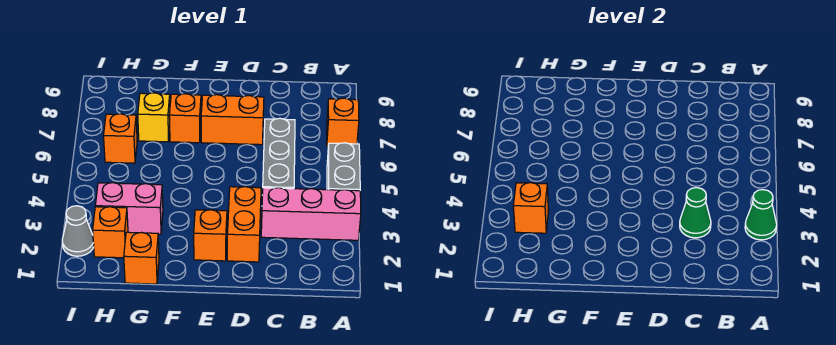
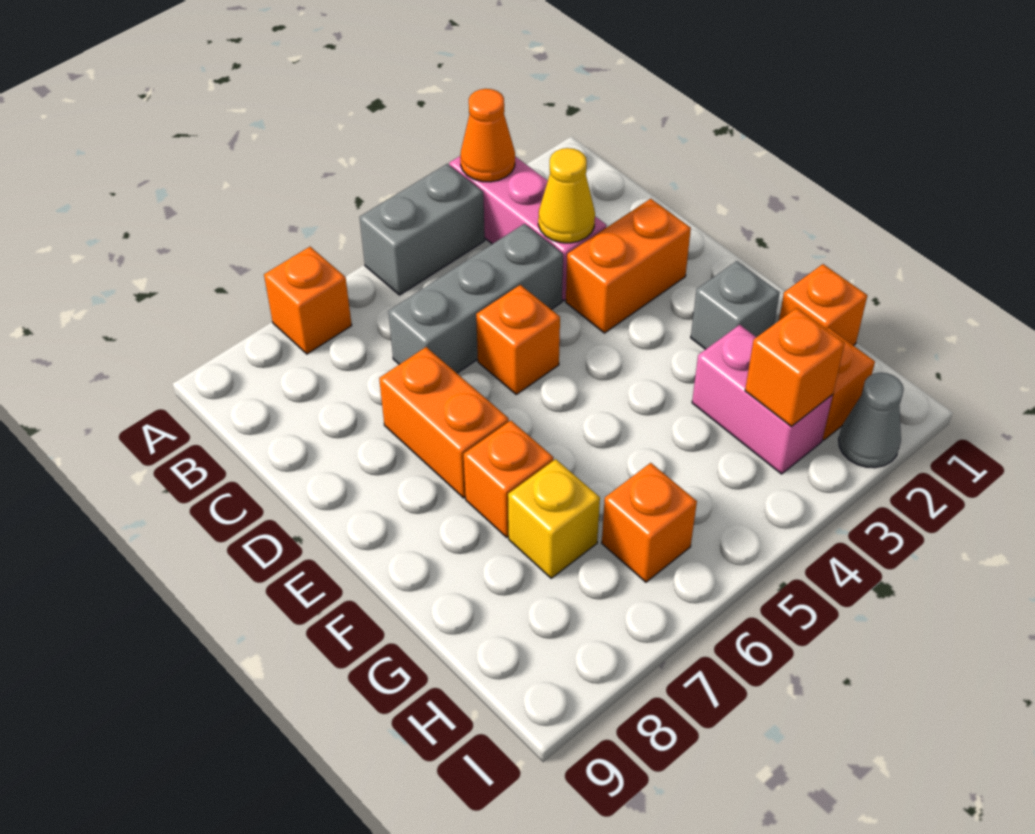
green cone A3 level 2 -> orange cone A3 level 2
green cone C3 level 2 -> yellow cone C3 level 2
orange brick E2 level 1 -> orange brick D5 level 1
none -> grey brick F2 level 1

